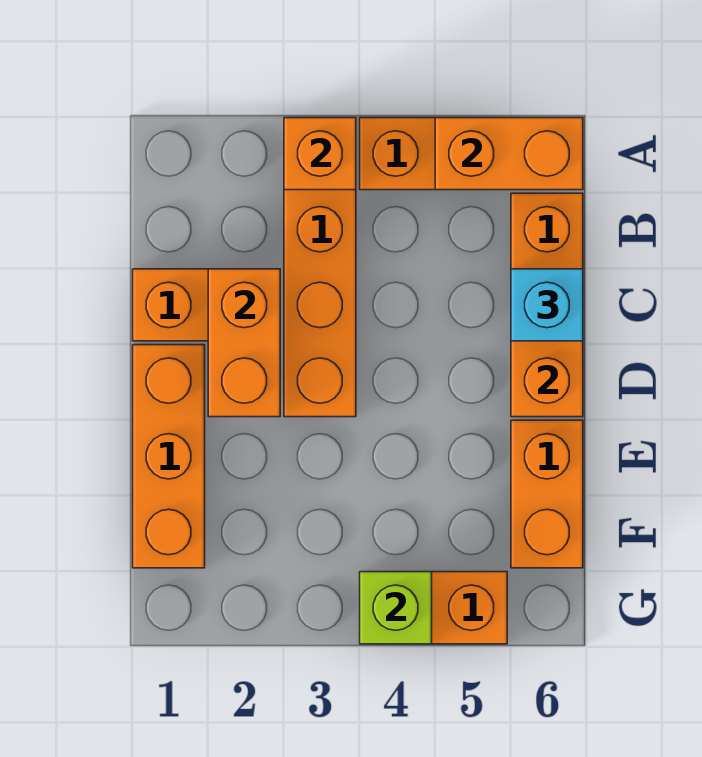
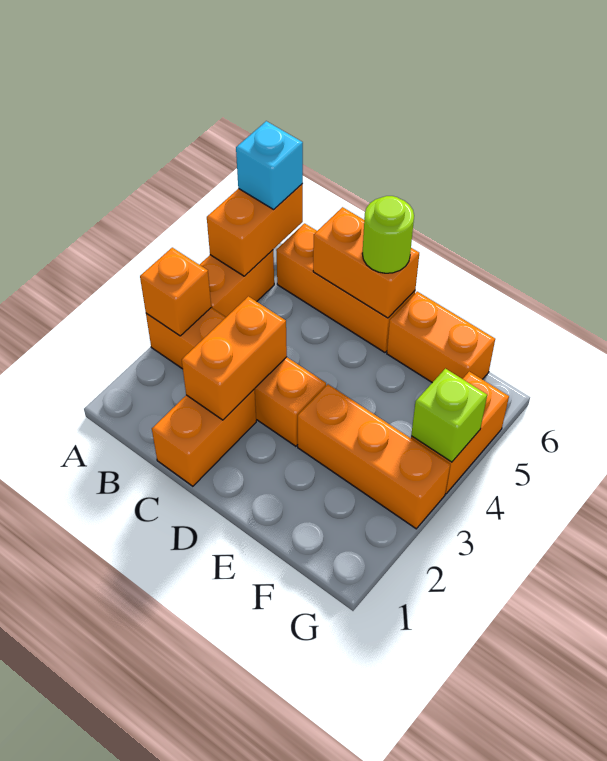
orange brick C2:D2 level 2 -> orange brick C2:C3 level 2
cyan brick C6 level 3 -> cyan brick A6 level 3
orange brick D1:F1 level 1 -> orange brick E3:G3 level 1
none -> lime round brick D6 level 3

